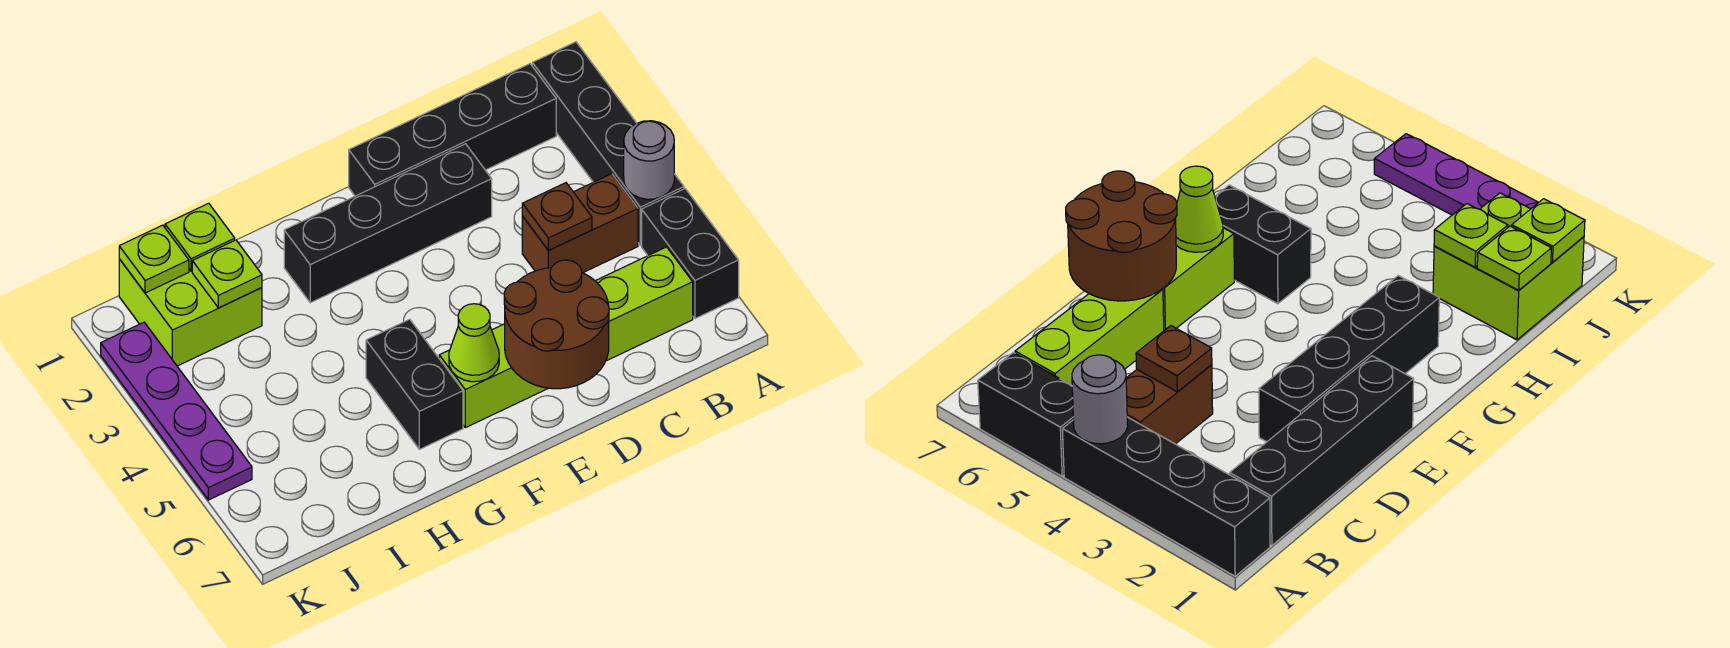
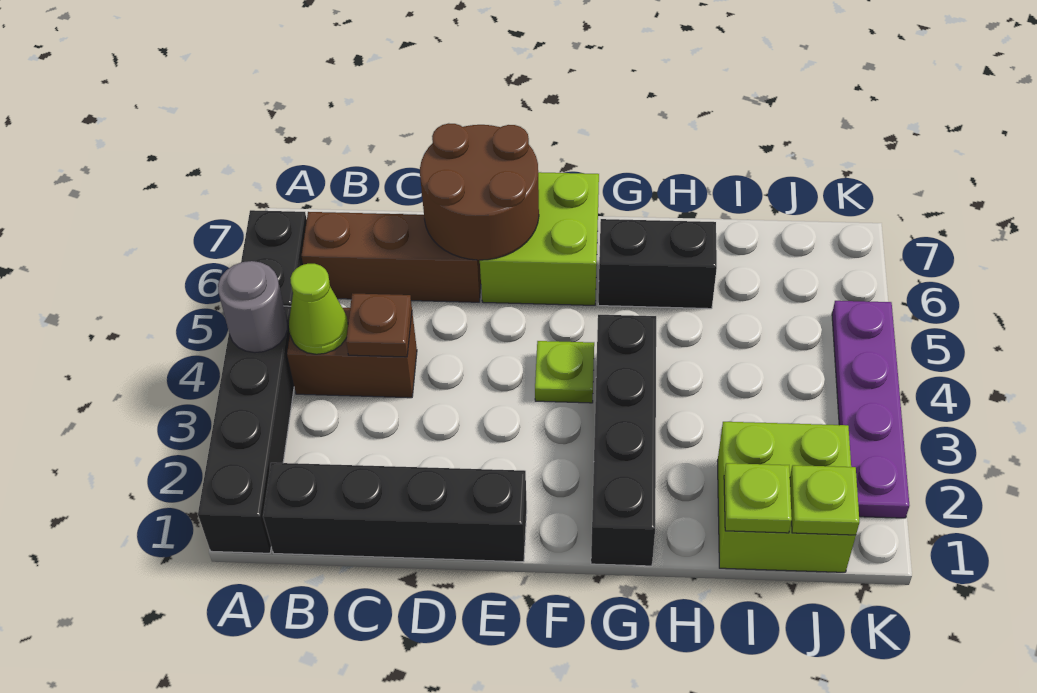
lime brick B6:D6 level 1 -> brown brick B6:D6 level 1
black brick D2:G2 level 1 -> black brick G1:G4 level 1
lime brick E6:F6 level 1 -> lime brick E6:F7 level 1
lime cone F6 level 2 -> lime cone B4 level 2
black brick G5:G6 level 1 -> black brick G6:H6 level 1
lime plate I2 level 2 -> lime plate F4 level 1

